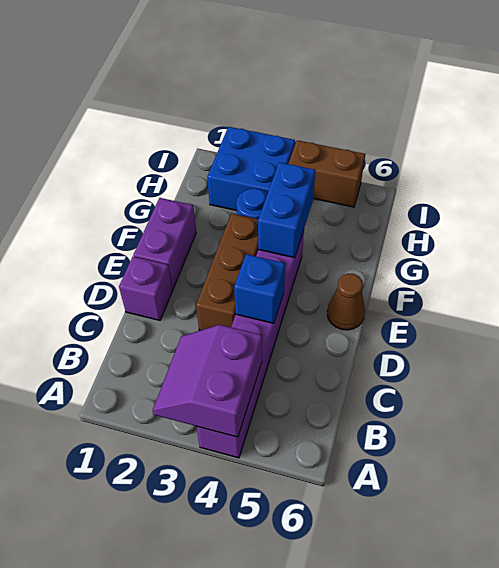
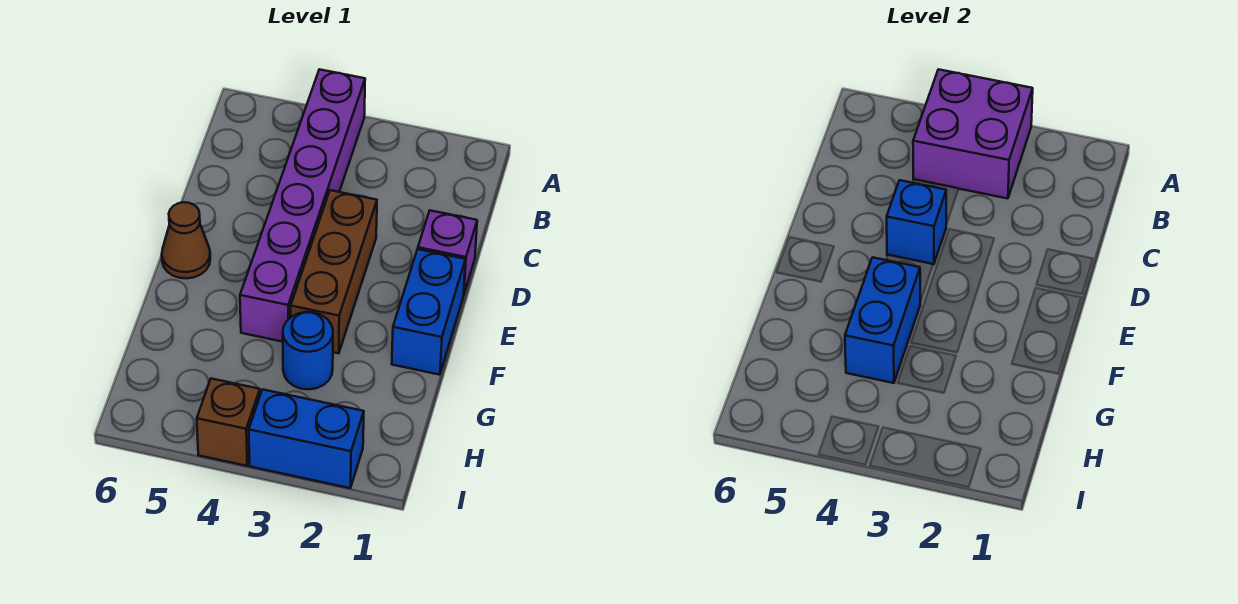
purple slope A3:B4 level 2 top 4 -> purple brick A3:B4 level 2
purple brick E1:F1 level 1 -> blue brick E1:F1 level 1
blue brick H2:I3 level 1 -> blue brick I2:I3 level 1
brown brick I4:I5 level 1 -> brown brick I4 level 1

